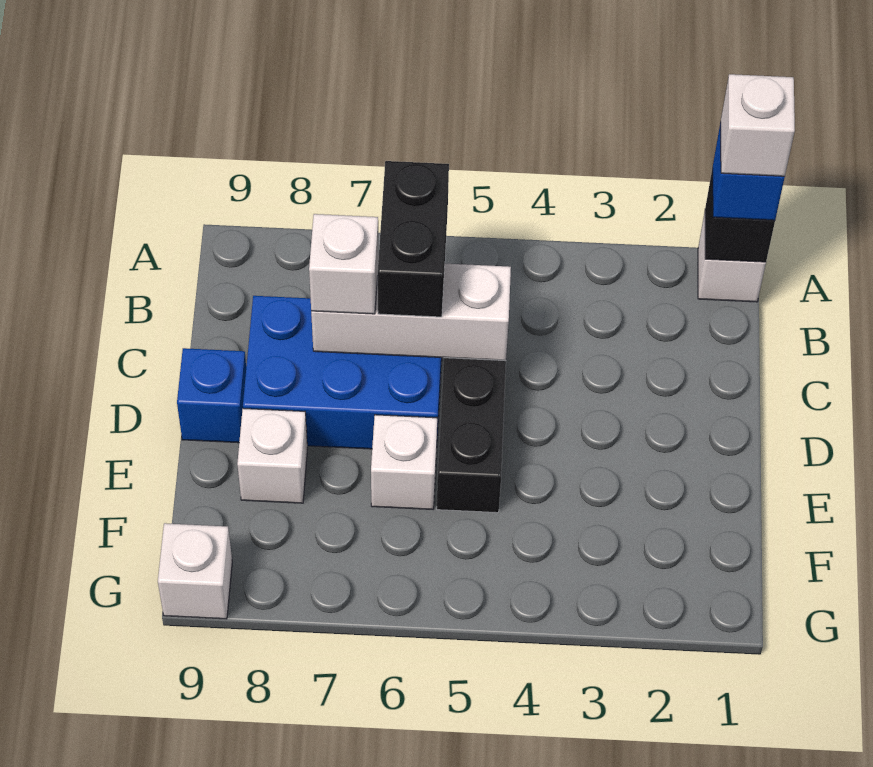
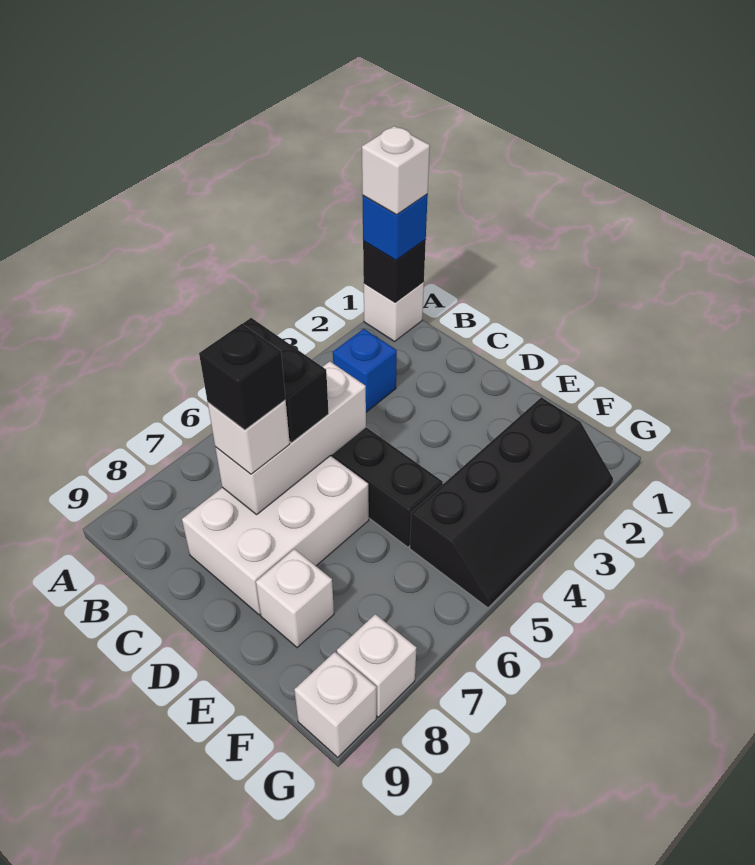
blue brick C6:D8 level 1 -> white brick C6:D8 level 1
none -> black brick C7 level 4
blue brick D9 level 1 -> blue brick B3 level 1
white brick E6 level 1 -> white brick G8 level 1
none -> black slope F2:G5 level 1 top F

